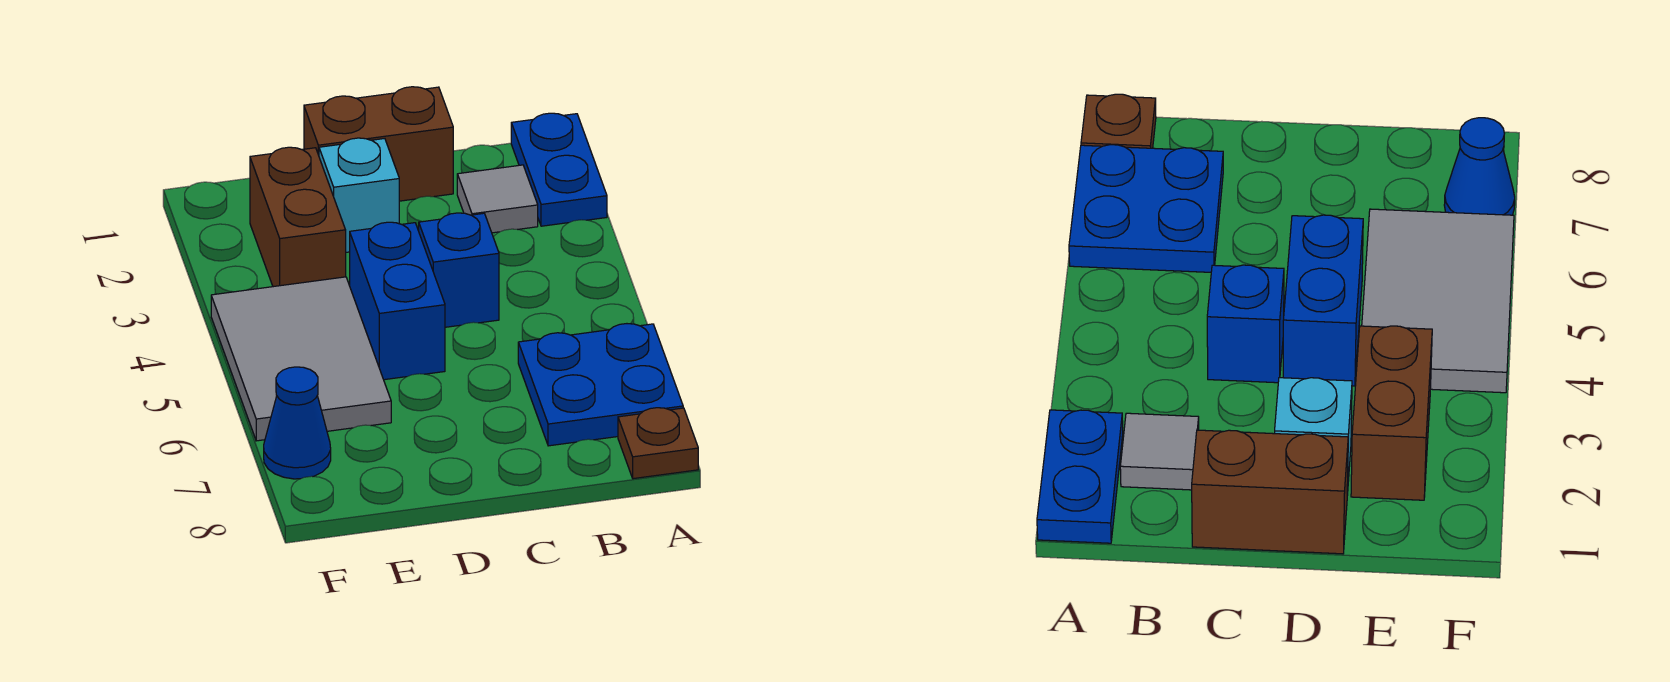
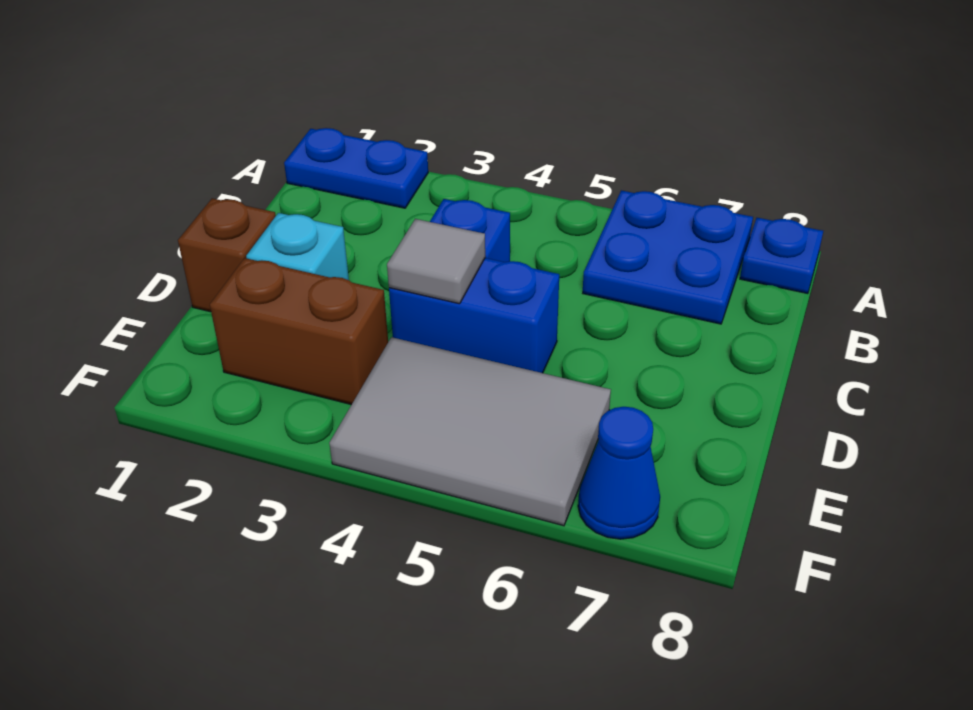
brown plate A8 level 1 -> blue plate A8 level 1
grey tile B2 level 1 -> grey tile D4 level 2
brown brick C1:D1 level 1 -> brown brick D1 level 1

